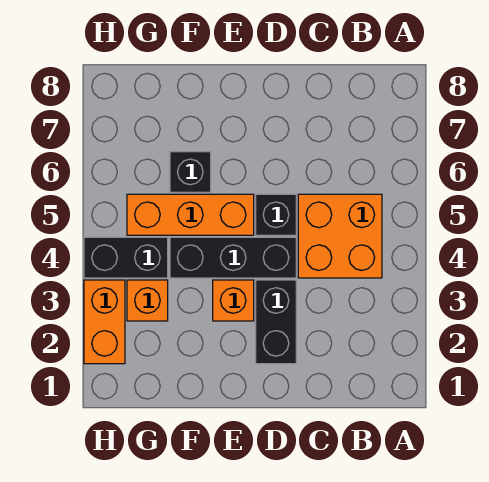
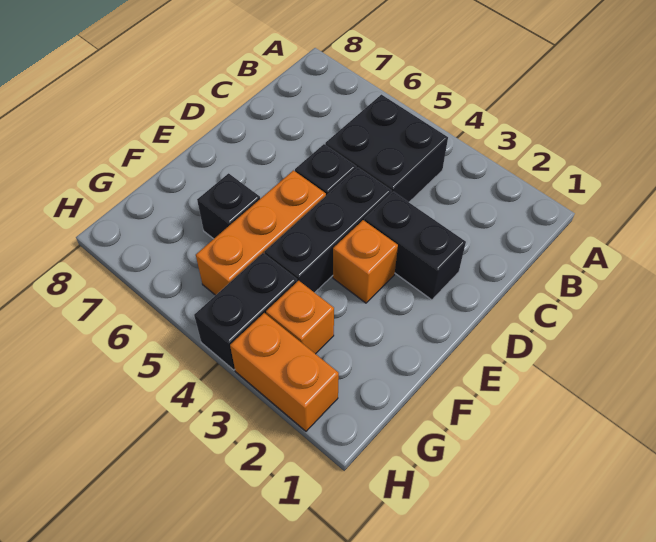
orange brick B4:C5 level 1 -> black brick B4:C5 level 1

